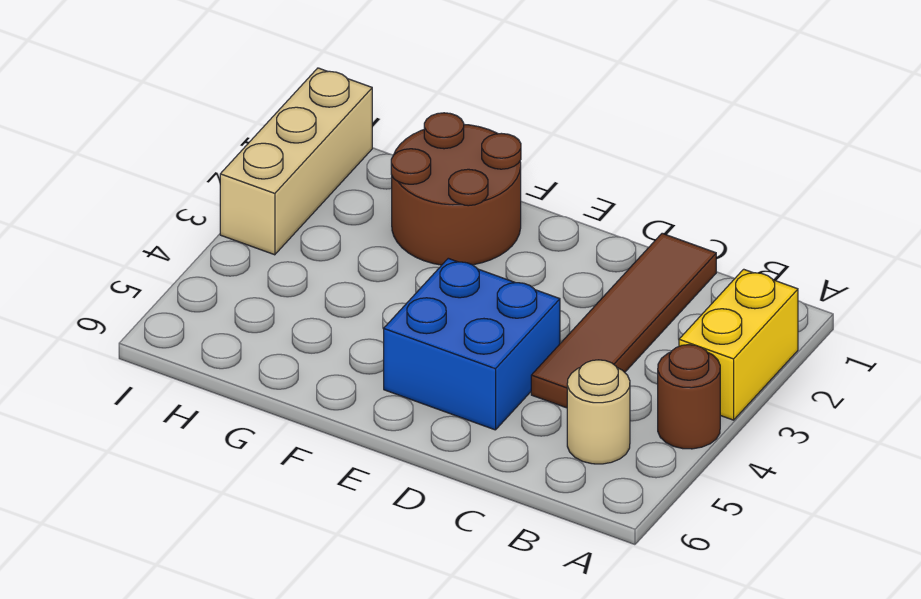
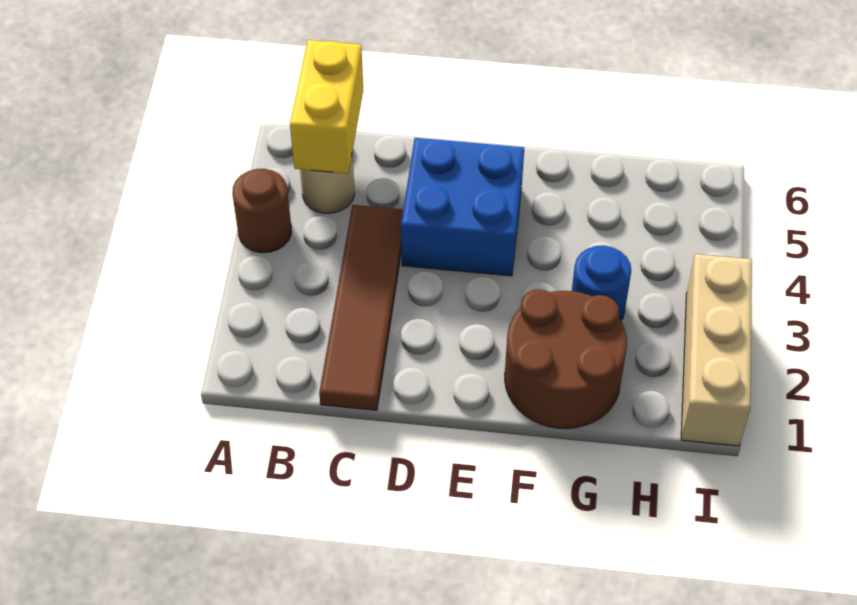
yellow brick A2:A3 level 1 -> yellow brick B5:B6 level 2
none -> blue round brick G3 level 1

